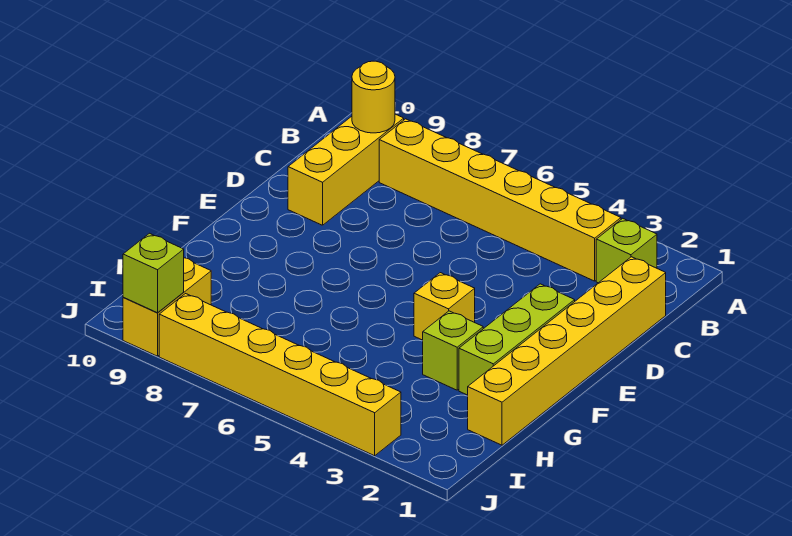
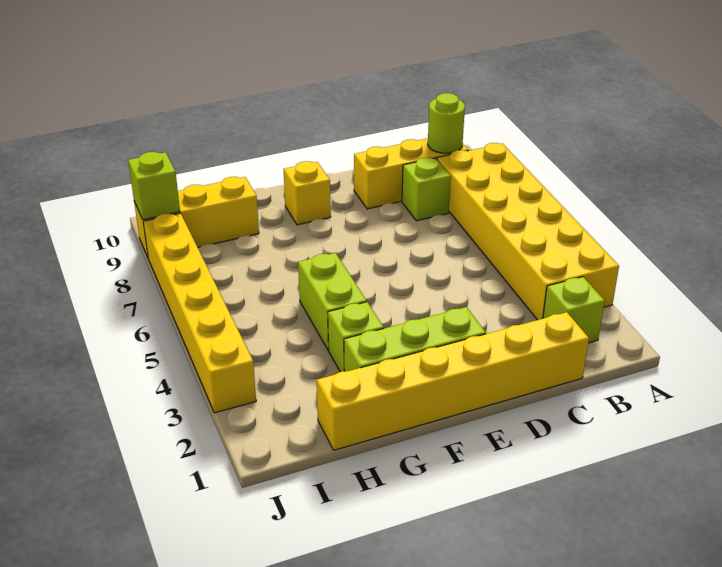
yellow brick B3:B8 level 1 -> yellow brick A3:B8 level 1
yellow round brick B9 level 2 -> lime round brick B9 level 2
none -> lime brick C8 level 1
yellow brick F4 level 1 -> yellow brick F9 level 1
none -> lime brick G4:G5 level 1
yellow brick I9:J9 level 1 -> yellow brick H9:J9 level 1

